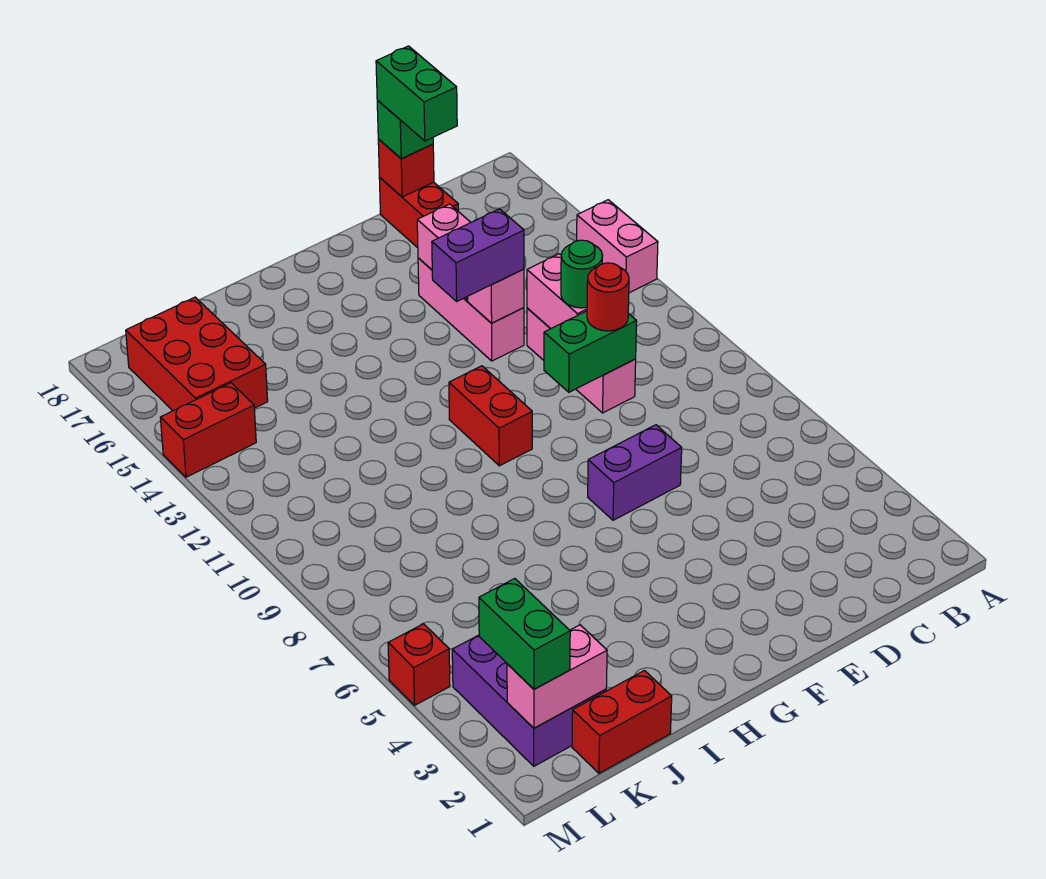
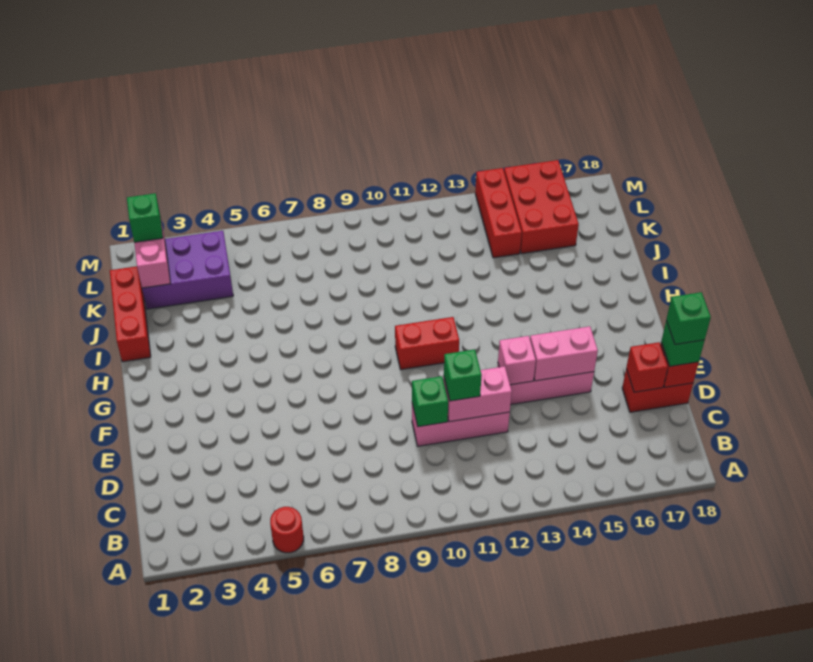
pink brick A13:A14 level 1 -> none
green brick D10:E10 level 2 -> green brick D10 level 2
red round brick D10 level 3 -> red round brick A5 level 1
green round brick D11 level 3 -> green brick D11 level 3
green brick D17:D18 level 4 -> green brick D18 level 4
purple brick E7:F7 level 1 -> none
purple brick E13:F13 level 3 -> none
red brick J1:K1 level 1 -> red brick I1:K1 level 1
red brick K15:L17 level 1 -> red brick K15:M16 level 1
green brick L2:L3 level 3 -> green brick L2 level 3
red brick L14:M14 level 1 -> red brick K14:M14 level 1
red brick M5 level 1 -> red brick D17 level 2

